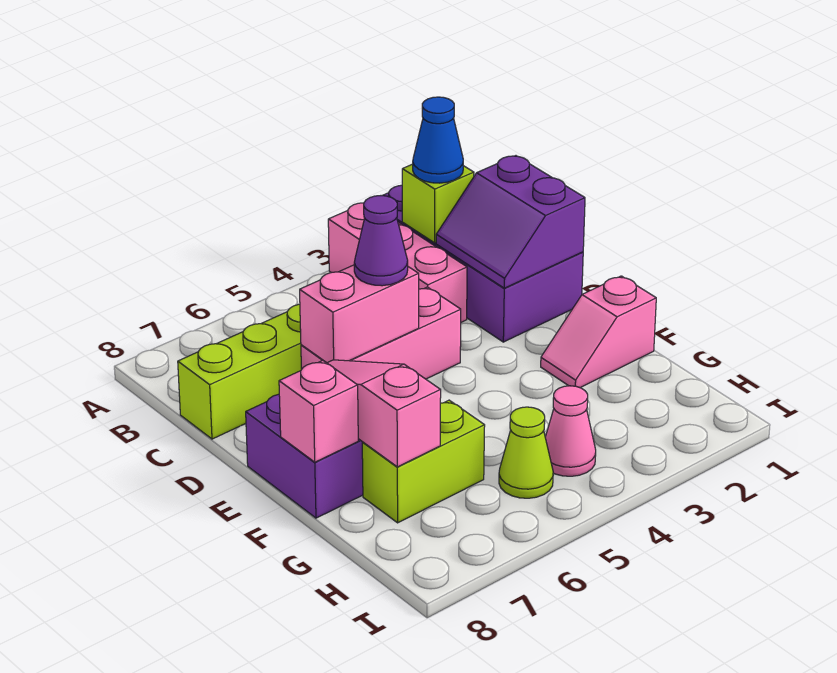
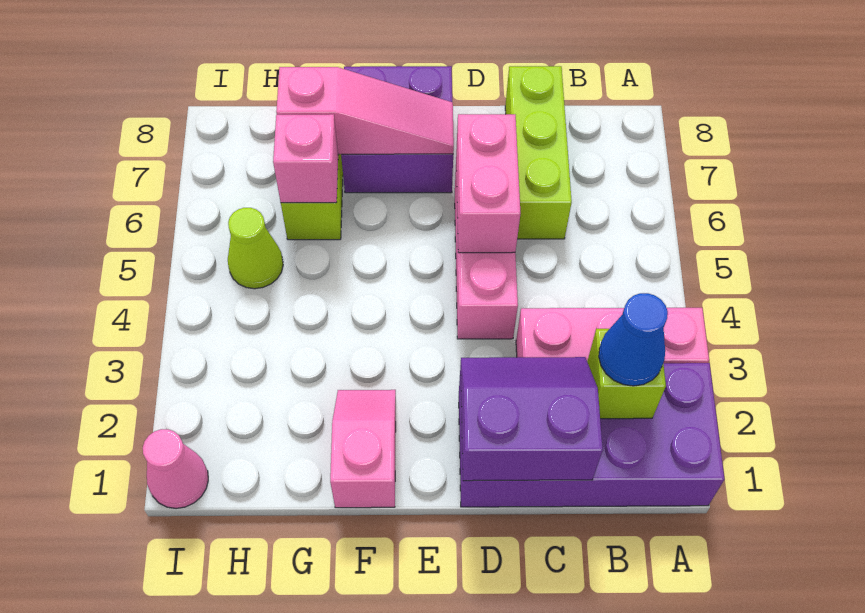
purple cone D5 level 3 -> none
pink brick F8 level 2 -> pink brick G6 level 2
pink cone H4 level 1 -> pink cone I1 level 1

